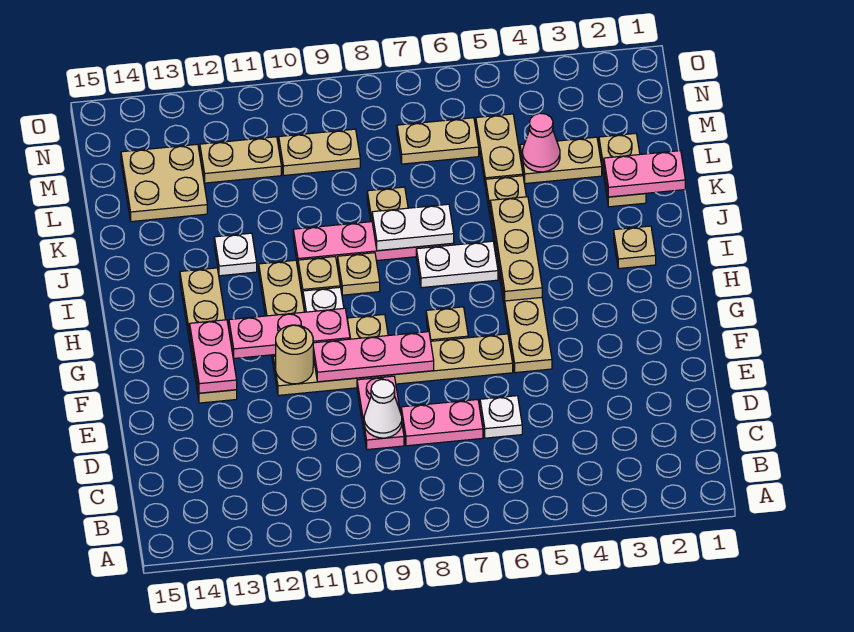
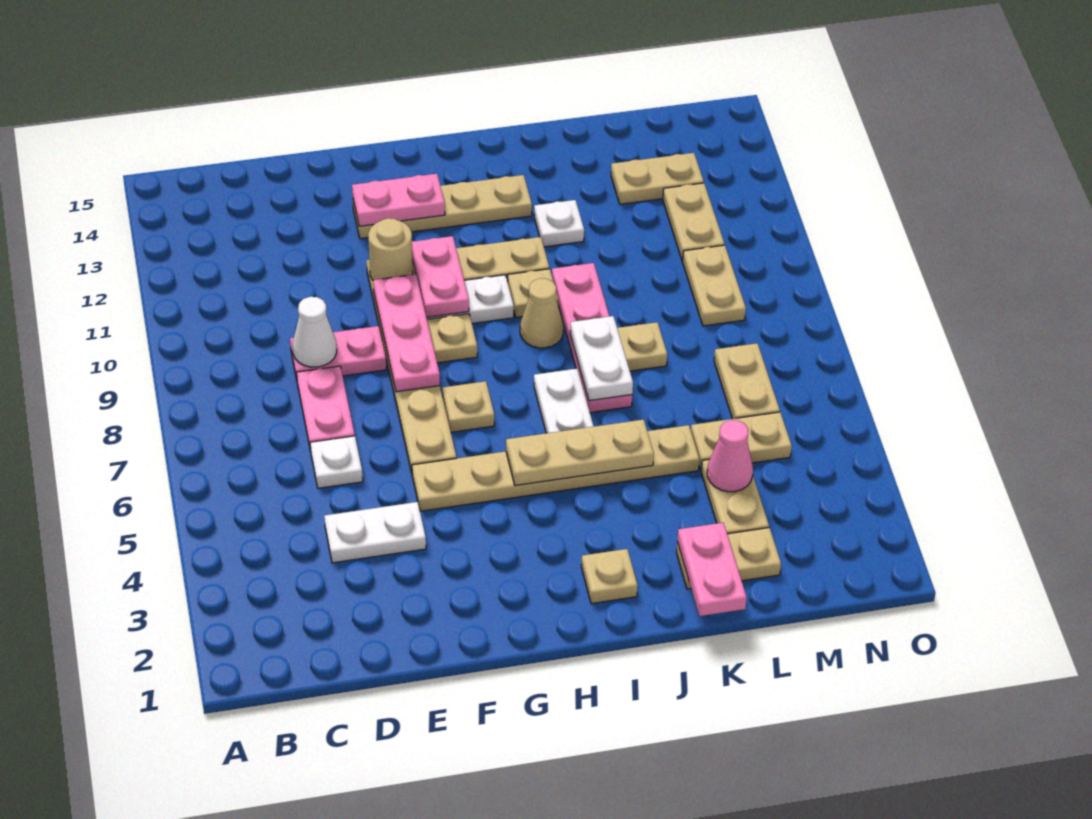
none -> white plate D4:E4 level 1
pink plate G10:G12 level 2 -> pink plate G10:G11 level 2
tan plate I9 level 1 -> tan cone I9 level 1
tan plate L13:M14 level 1 -> tan plate L13:M13 level 1

